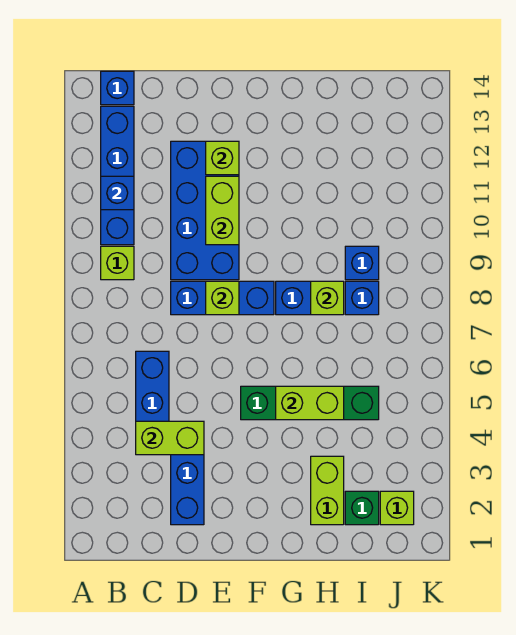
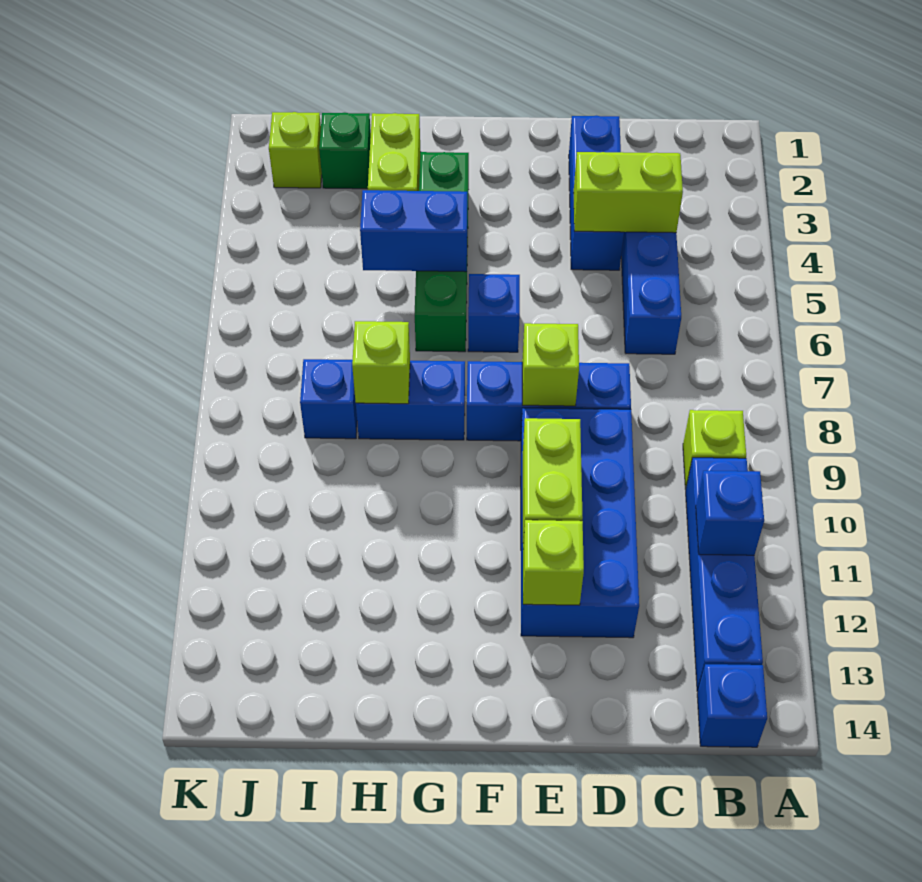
green brick F5:I5 level 1 -> green brick G3:G6 level 1
lime brick G5:H5 level 2 -> blue brick G5:H5 level 2
blue brick I9 level 1 -> blue brick F6 level 1

